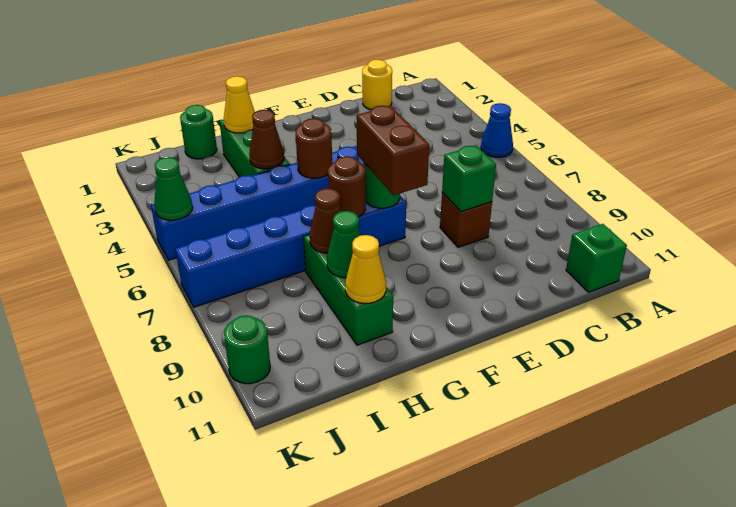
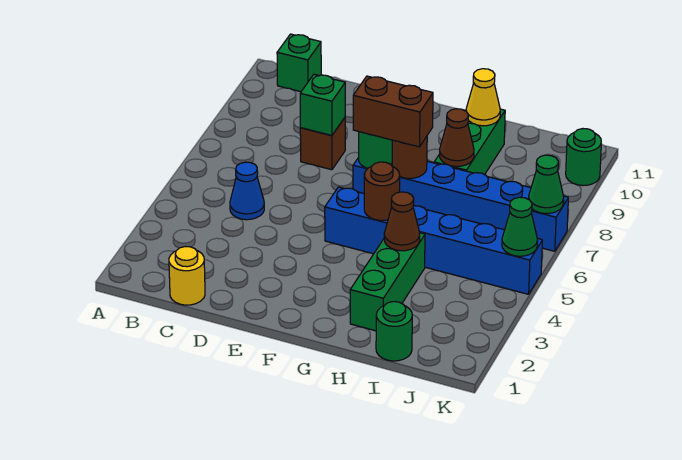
blue cone A5 level 1 -> blue cone C5 level 1
brown brick F7:F8 level 3 -> brown brick F7:G7 level 3
yellow cone H2 level 2 -> none
green cone H9 level 2 -> green cone K7 level 2

